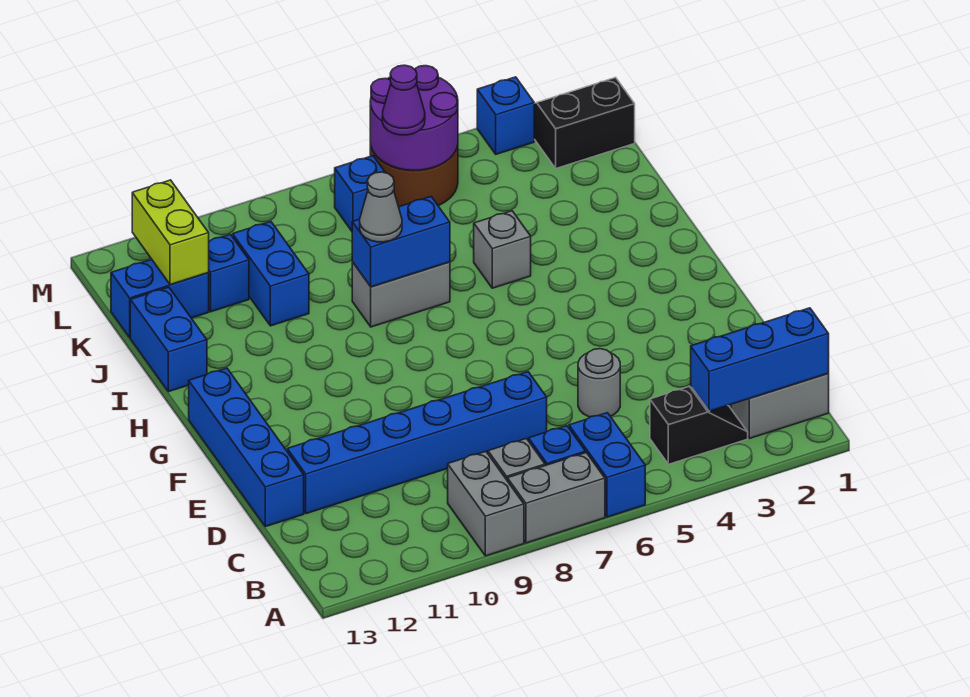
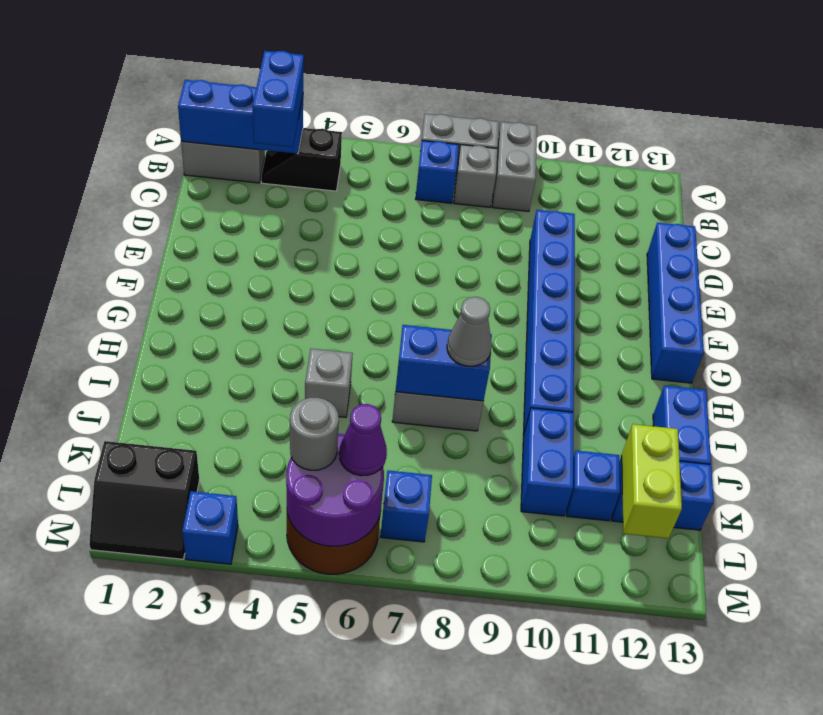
blue brick A6:B6 level 1 -> blue brick B3:C3 level 3
grey round brick D5 level 1 -> grey round brick L5 level 3
blue brick D7:D12 level 1 -> blue brick D10:I10 level 1

